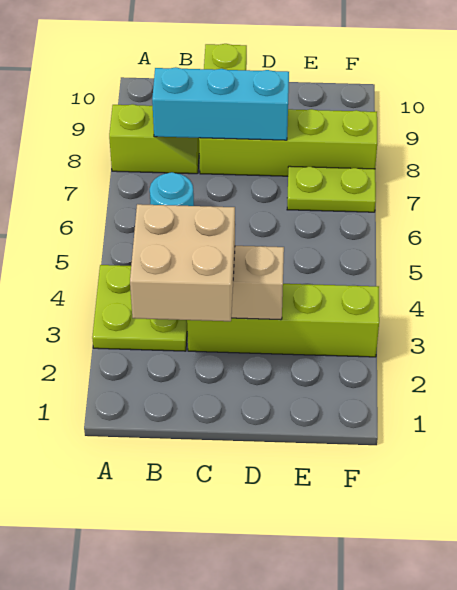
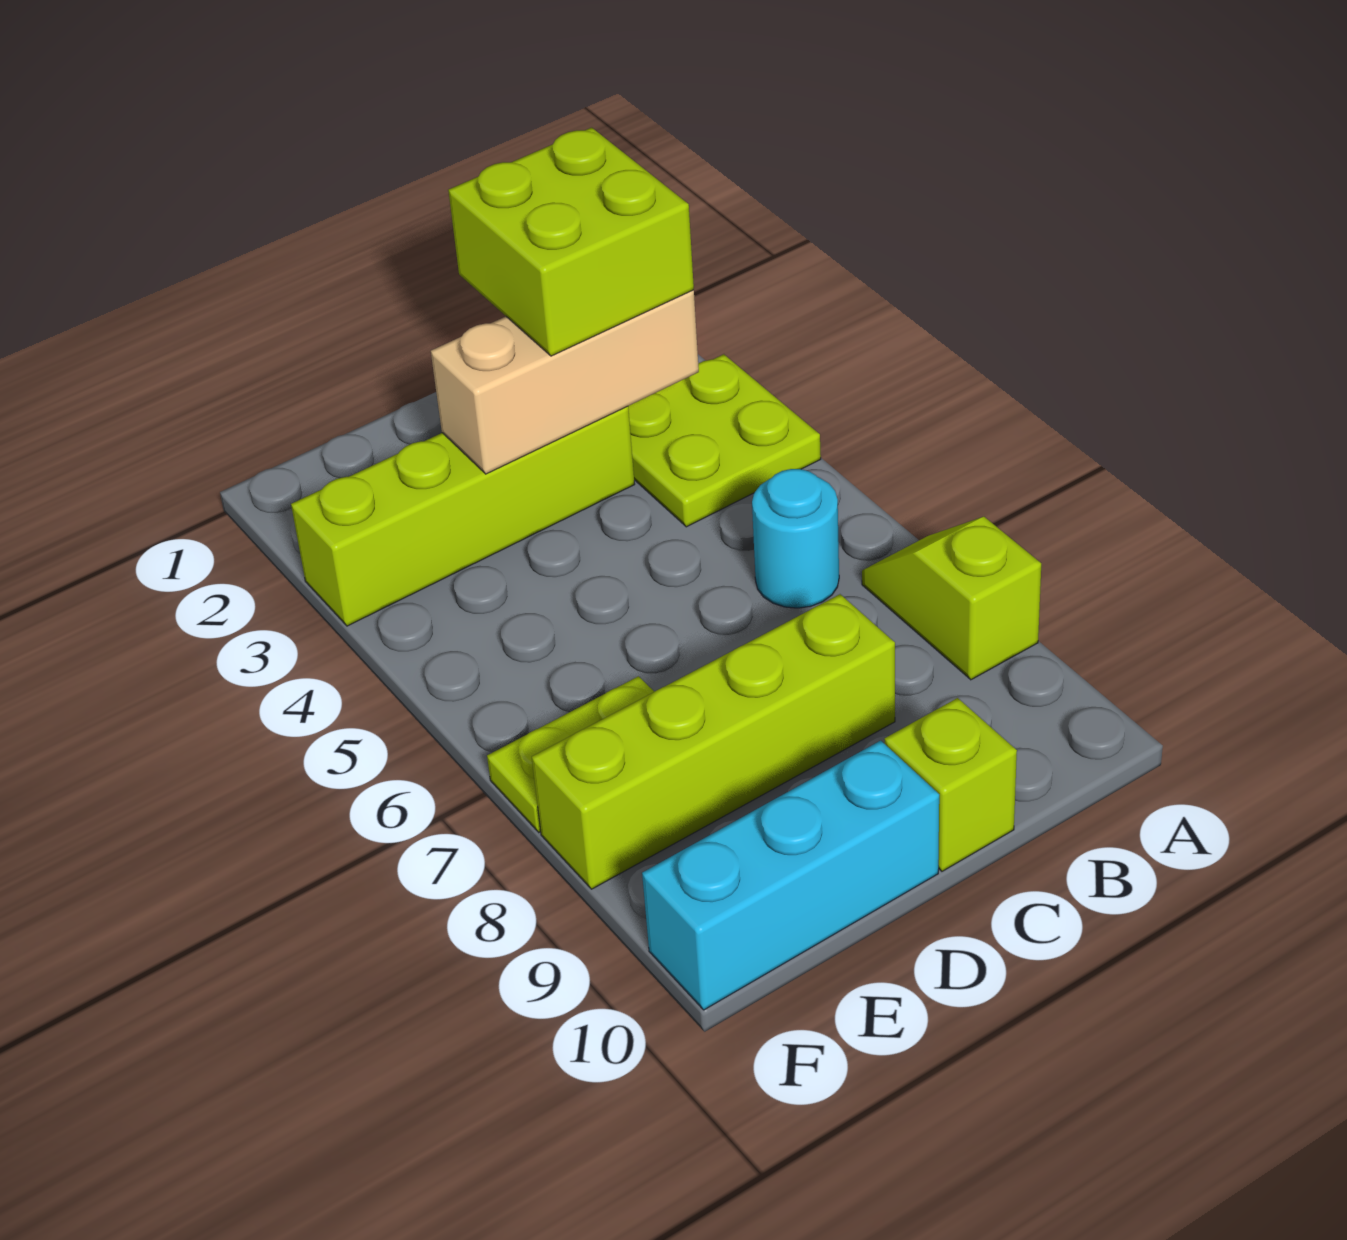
lime slope A8:B8 level 1 top A -> lime slope A7:A8 level 1 top 8
tan brick B2:C3 level 3 -> lime brick B2:C3 level 3
cyan brick B8:D8 level 2 -> cyan brick D10:F10 level 1

